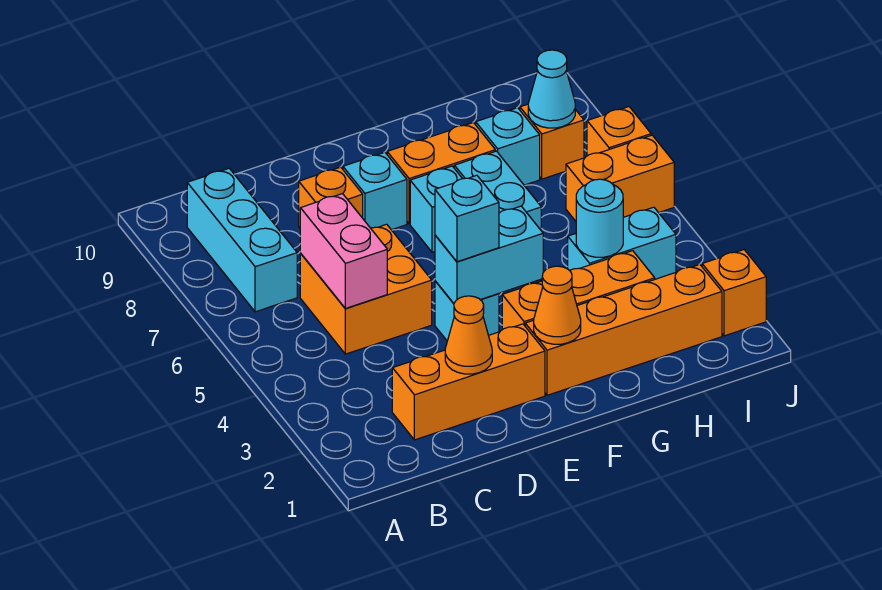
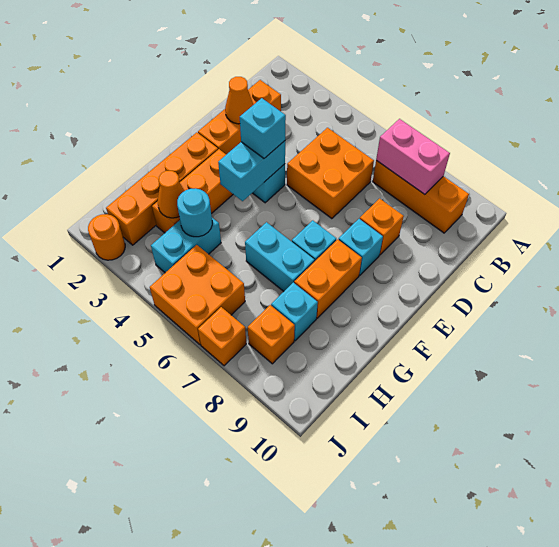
cyan brick B7:B9 level 1 -> orange brick B7:B9 level 1
pink brick C5:C6 level 2 -> pink brick B7:B8 level 2
orange cone F2 level 2 -> orange cone H3 level 2
orange brick I6:J6 level 1 -> orange brick I5:J6 level 1
cyan cone I8 level 2 -> none
orange brick J2 level 1 -> orange round brick J2 level 1

